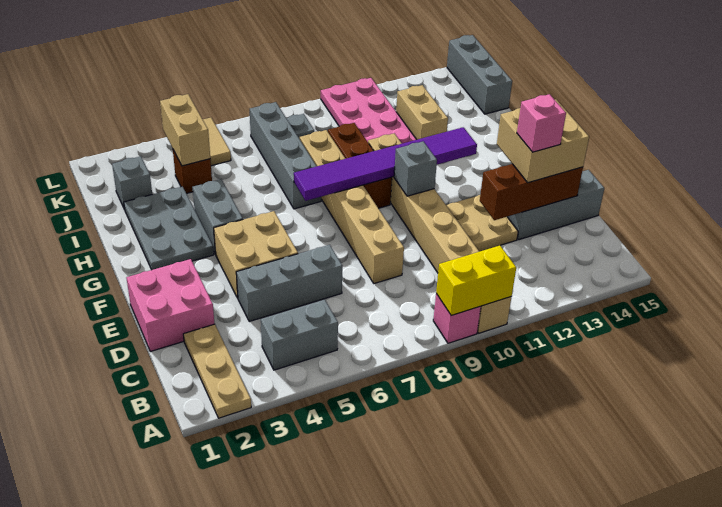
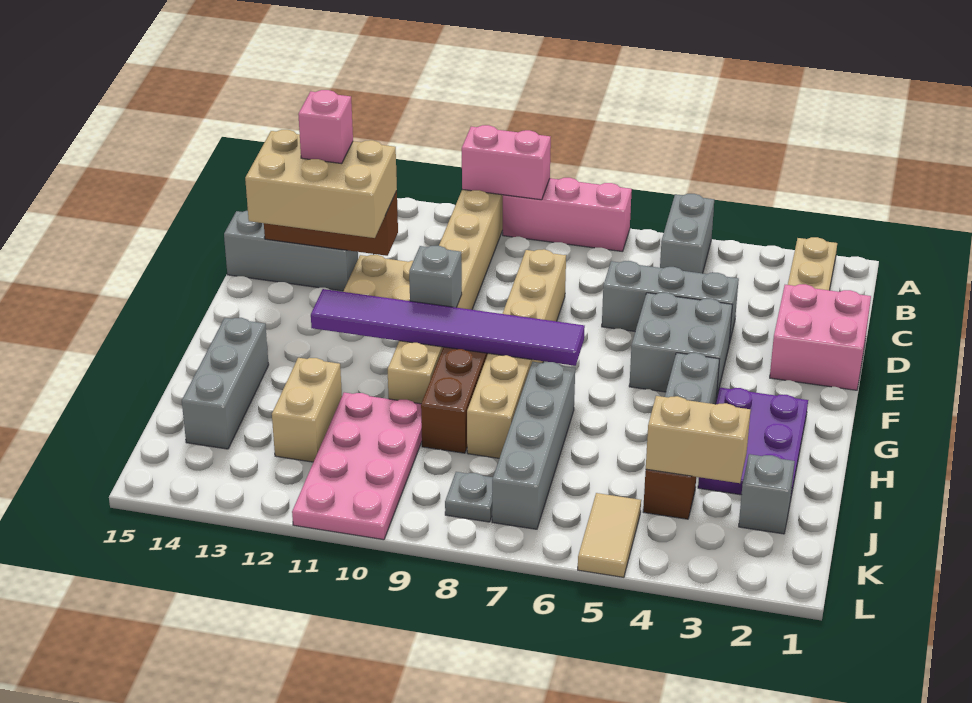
pink brick A9 level 1 -> pink brick A7:A9 level 1
yellow brick A9:A10 level 2 -> pink brick A9:A10 level 2
grey brick B4:B5 level 1 -> grey brick A5:B5 level 1
tan brick D13:E14 level 3 -> tan brick D12:E14 level 3
tan brick E4:F5 level 1 -> grey brick E4:F5 level 1
grey plate G2:I3 level 1 -> purple plate G2:I3 level 1
tan brick J4:K4 level 2 -> tan brick J3:J4 level 2
grey brick J15:L15 level 1 -> grey brick H14:J14 level 1

